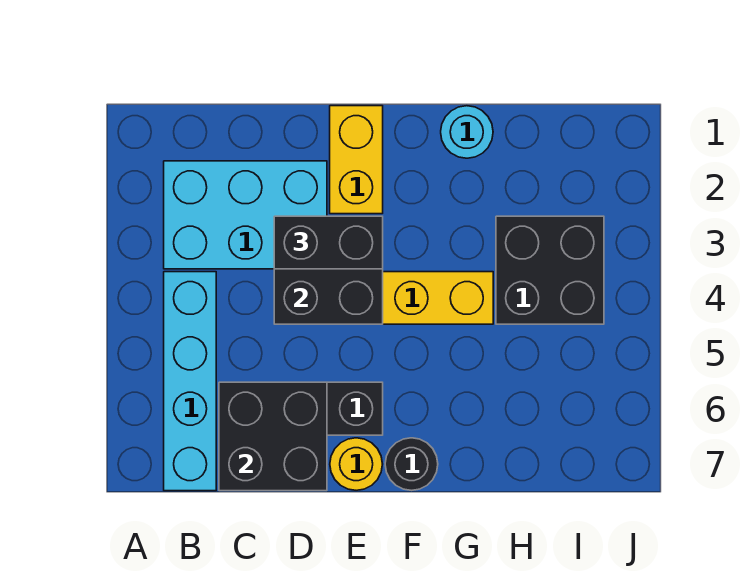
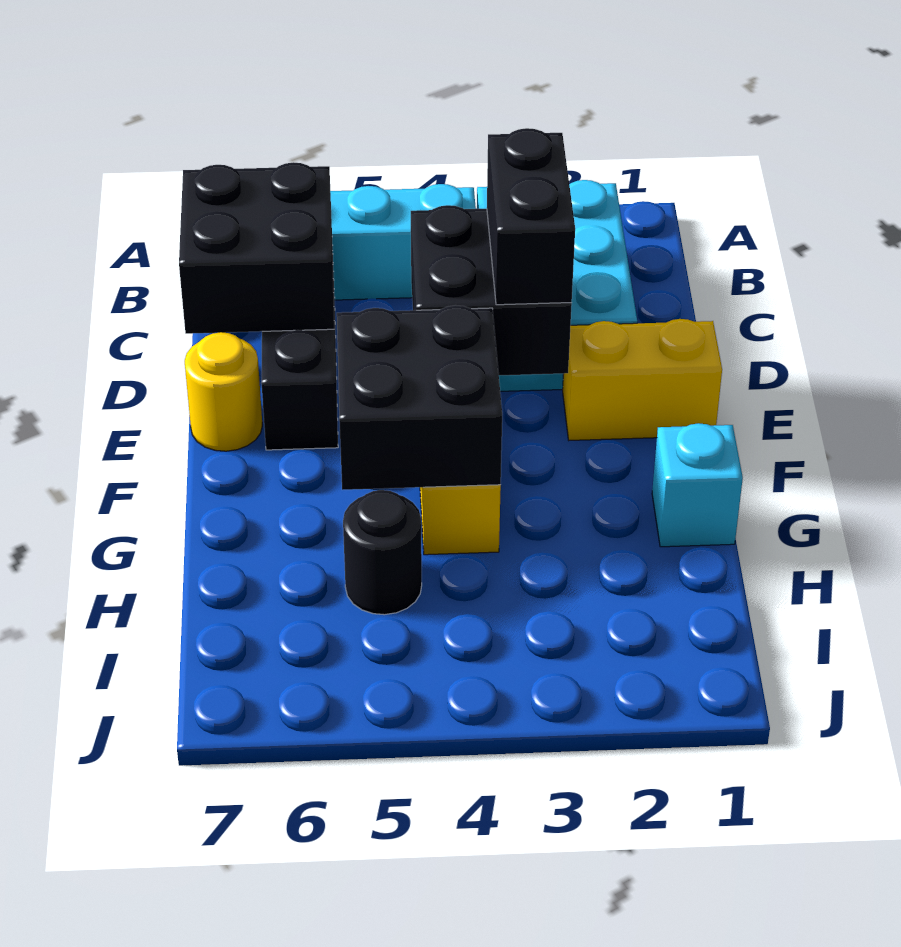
black round brick F7 level 1 -> black round brick H5 level 1
cyan round brick G1 level 1 -> cyan brick G1 level 1
black brick H3:I4 level 1 -> black brick F4:G5 level 2

